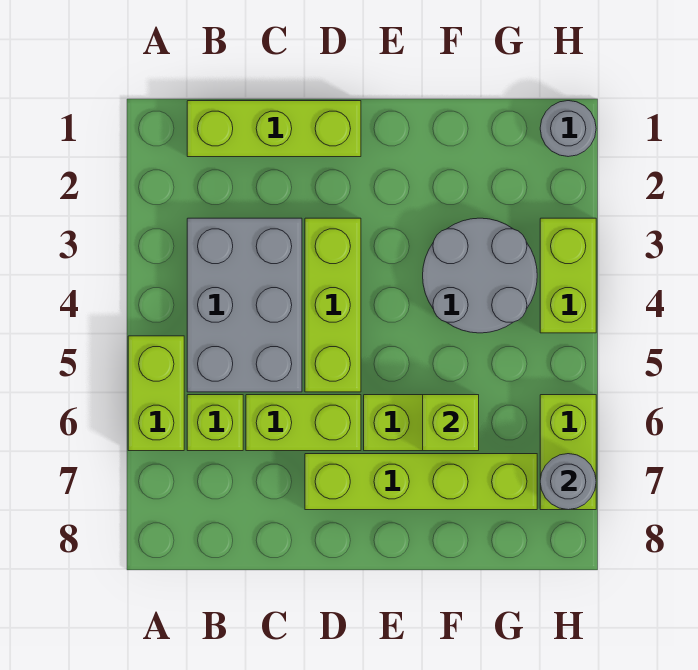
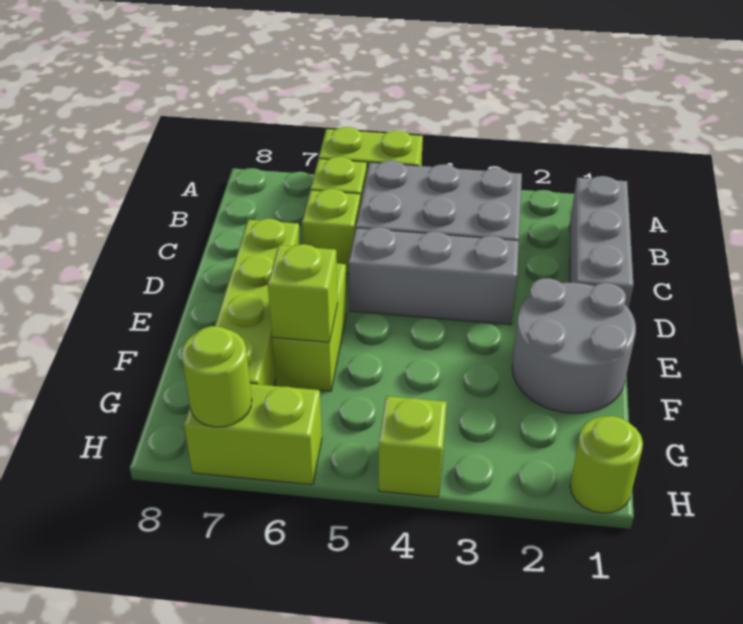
lime brick B1:D1 level 1 -> grey brick B1:D1 level 1
lime brick C6:D6 level 1 -> lime brick C6 level 1
lime brick D3:D5 level 1 -> grey brick D3:D5 level 1
grey round brick F3:G4 level 1 -> grey round brick E1:F2 level 1
grey round brick H1 level 1 -> lime round brick H1 level 1
lime brick H3:H4 level 1 -> lime brick H4 level 1
grey round brick H7 level 2 -> lime round brick H7 level 2

